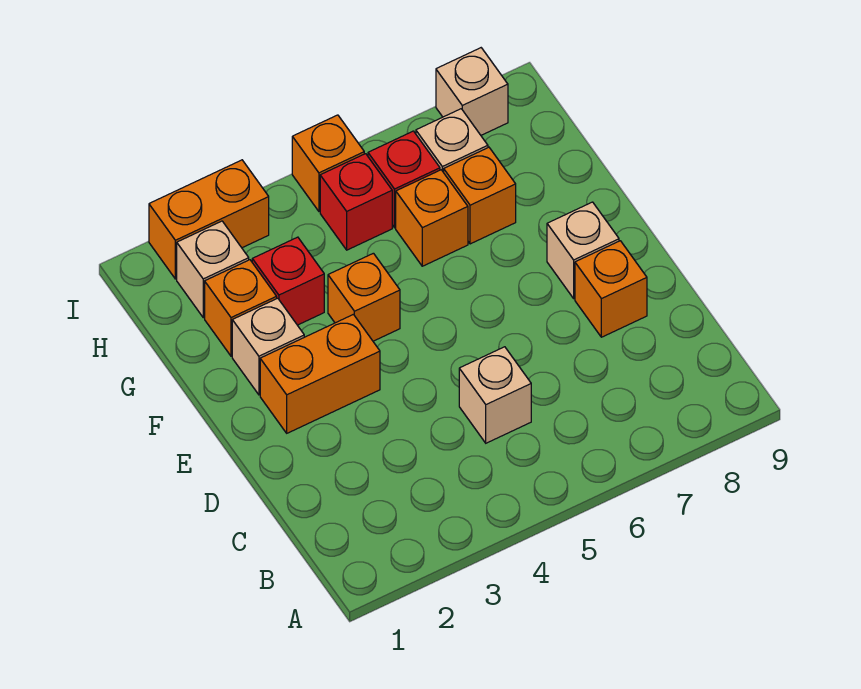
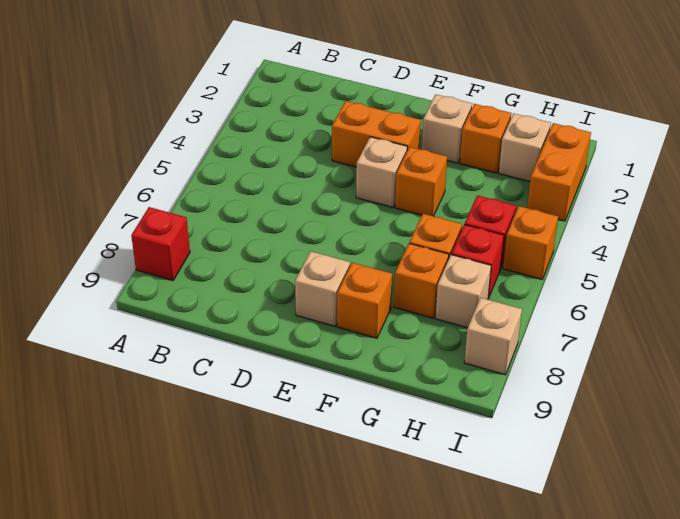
tan brick C5 level 1 -> tan brick E4 level 1
orange brick D8 level 1 -> orange brick F8 level 1
orange brick E2:E3 level 1 -> orange brick D3:E3 level 1
red brick G3 level 1 -> red brick A8 level 1

